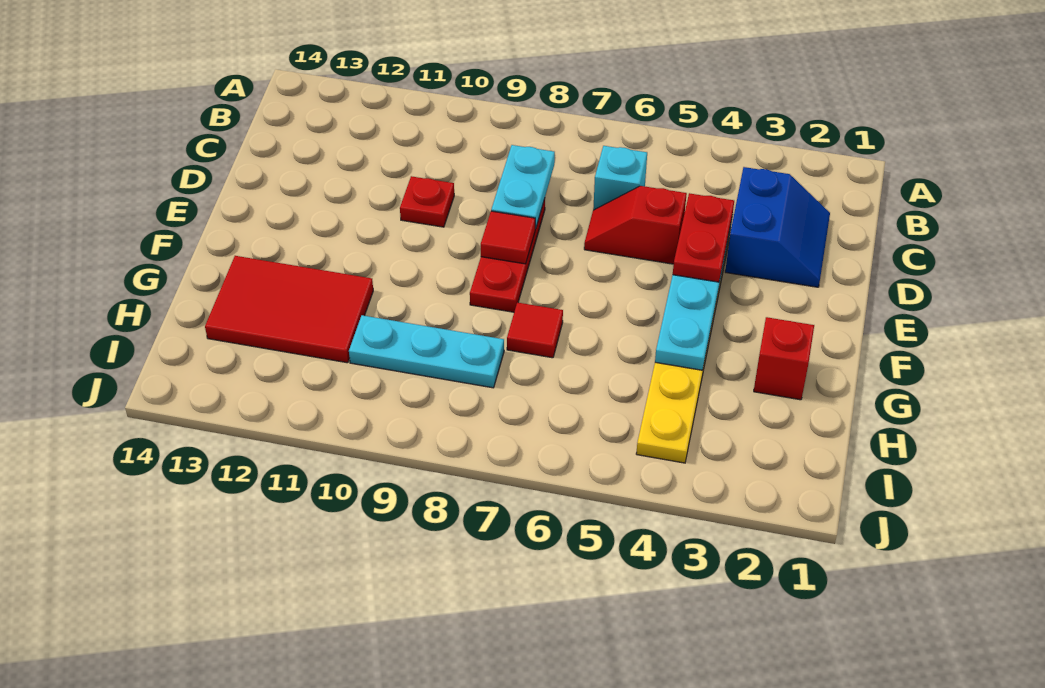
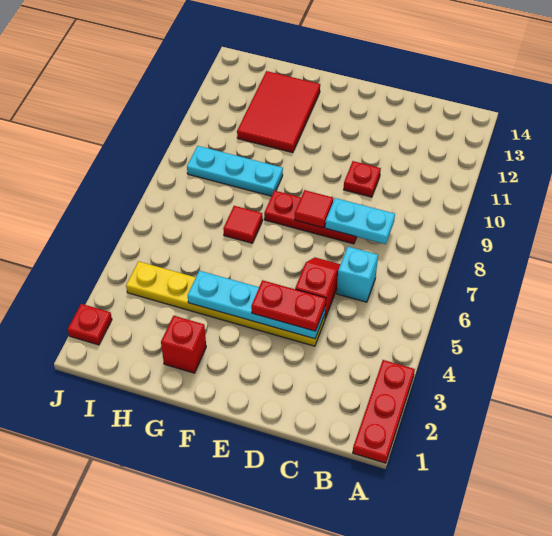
none -> red plate A1:A3 level 1
blue slope C2:D3 level 1 top 3 -> none
cyan plate H8:H10 level 1 -> cyan plate G9:I9 level 1
none -> red plate J2 level 1

